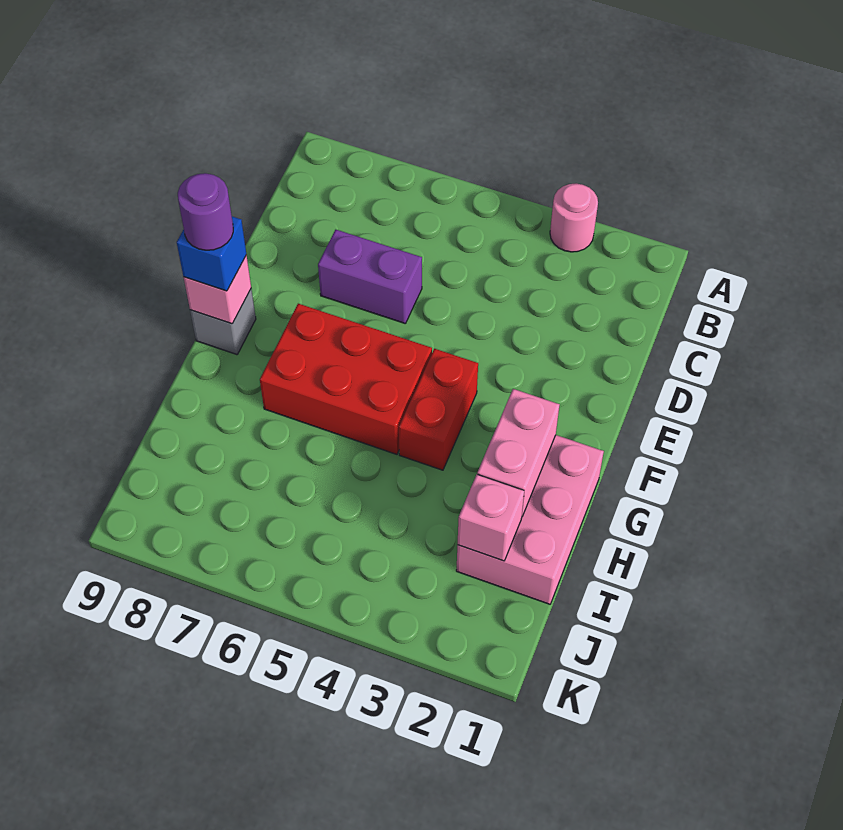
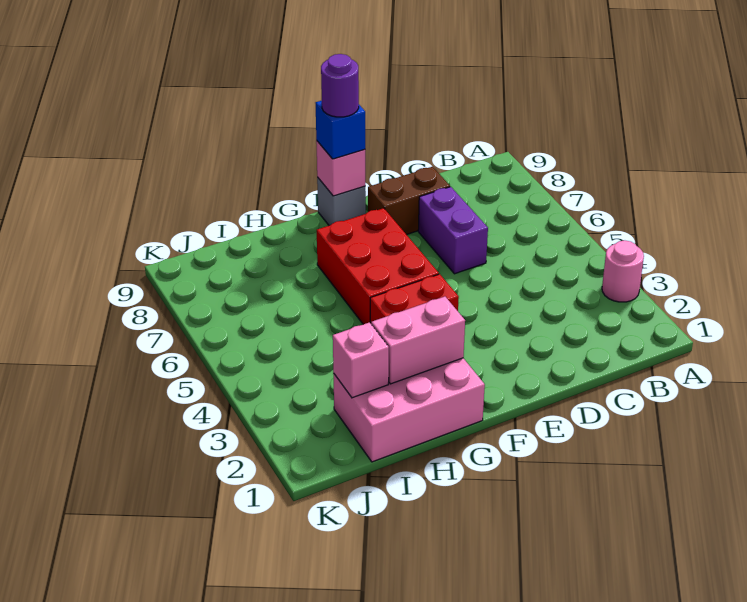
none -> brown brick D8:E8 level 1

